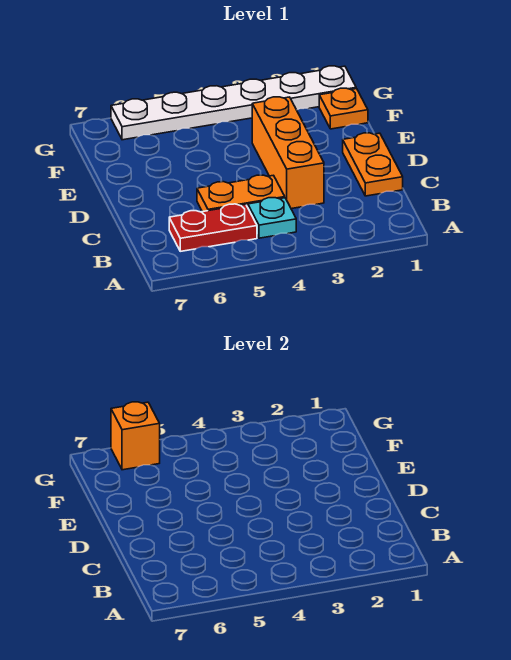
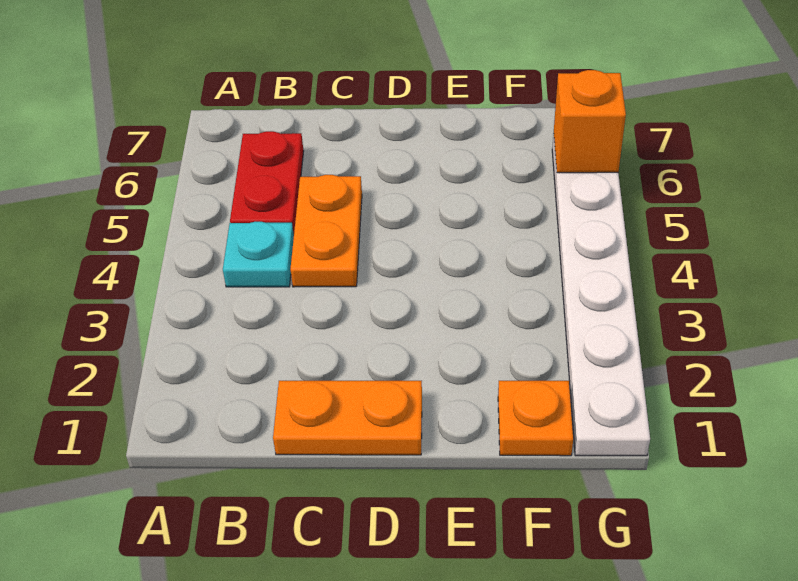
orange brick C3:E3 level 1 -> none

